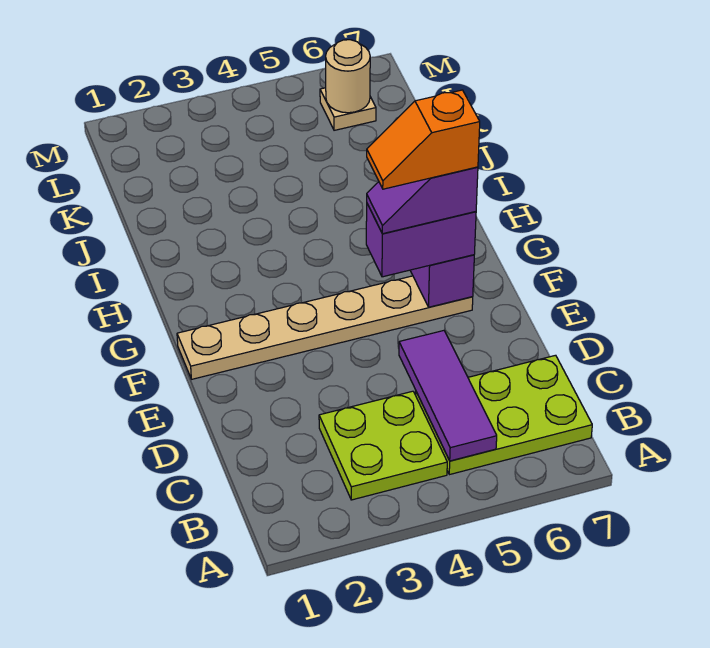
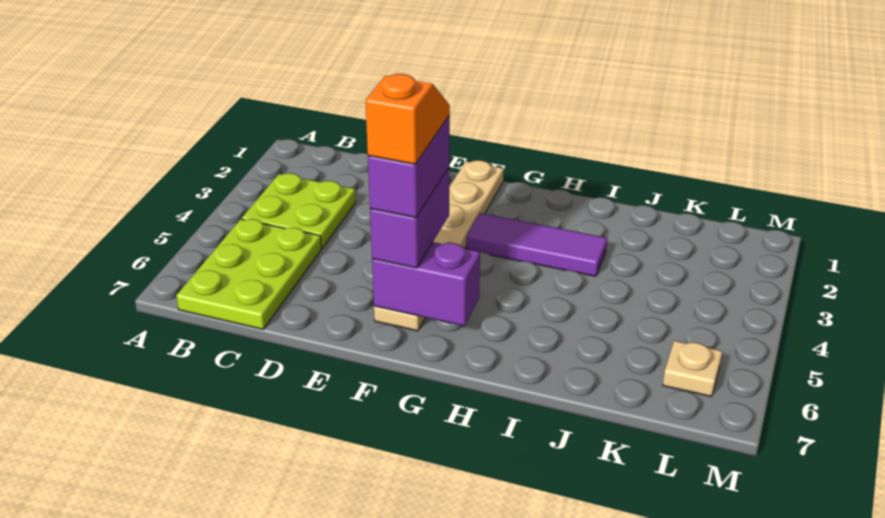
purple tile B5:D5 level 2 -> purple tile G3:I3 level 1
purple slope F5:F6 level 4 top 6 -> purple brick F5:F6 level 4
tan round brick L6 level 2 -> none

